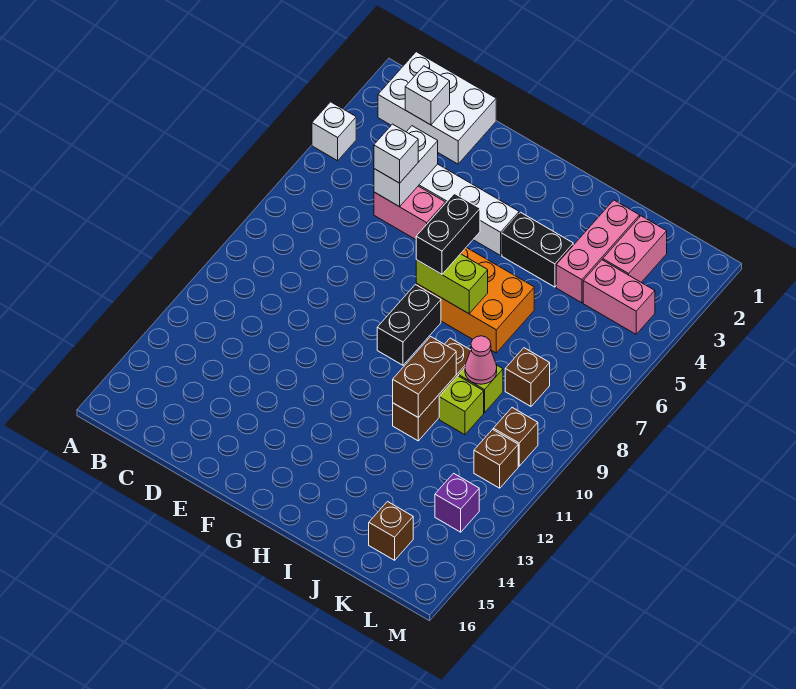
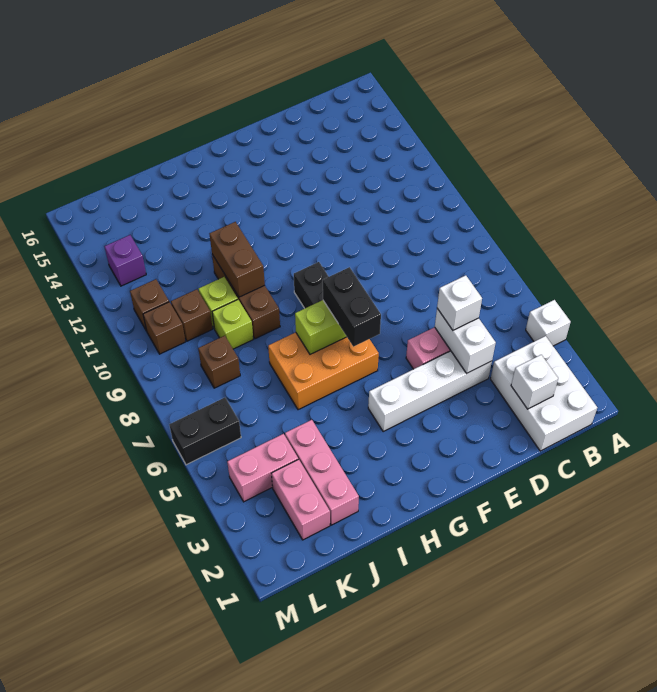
white brick B1:D2 level 1 -> white brick B1:C3 level 1
black brick H4:I4 level 1 -> black brick L6:M6 level 1
pink cone J9 level 2 -> none
brown brick K15 level 1 -> brown brick K10 level 1

